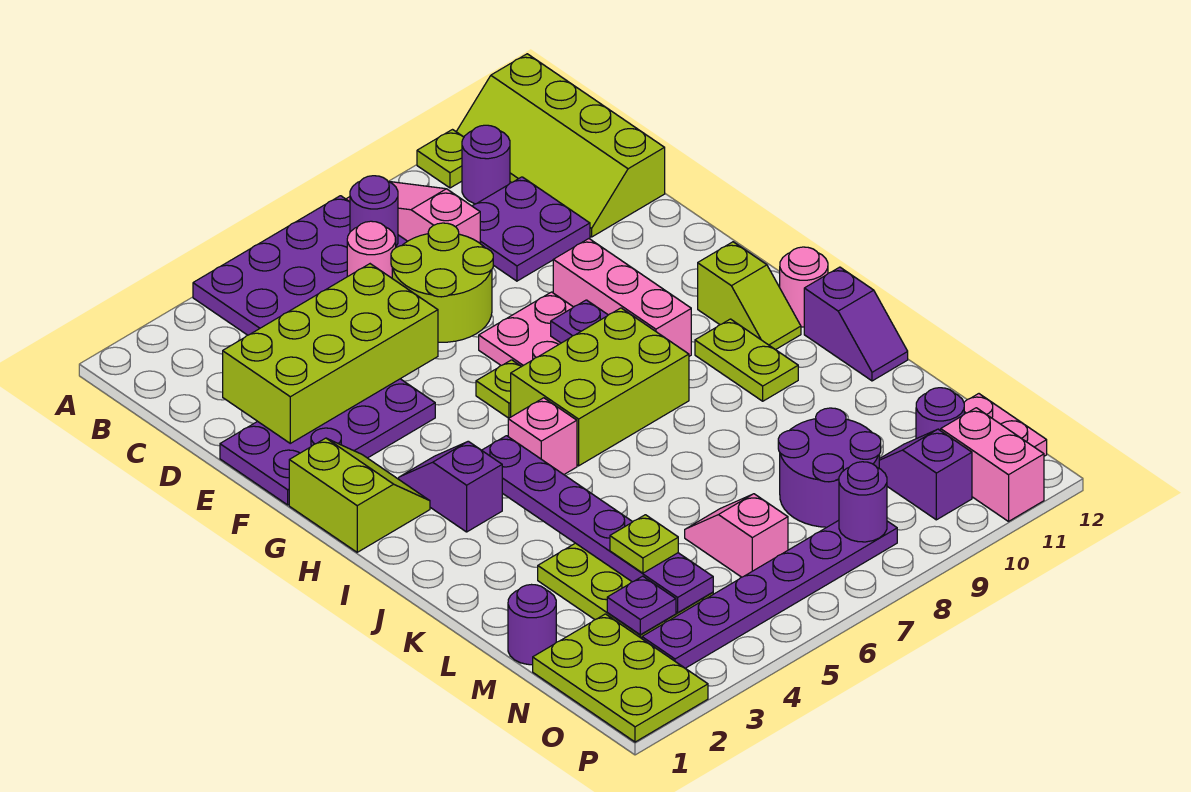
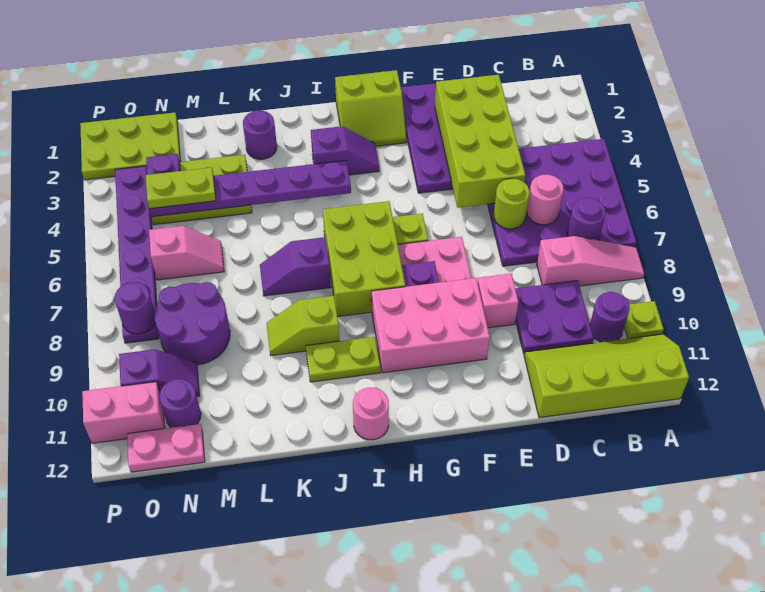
lime round brick D6:E7 level 2 -> lime round brick D6 level 2
pink brick F9:H9 level 1 -> pink brick F9:H10 level 1
lime slope H11:I11 level 1 top H -> lime slope J9:K9 level 1 top J
pink brick I5 level 1 -> pink brick E9 level 1
purple slope J12:K12 level 1 top J -> purple slope J7:K7 level 1 top J
purple round brick M1 level 1 -> purple round brick K2 level 1
lime plate M4 level 3 -> lime plate M4:N4 level 3

